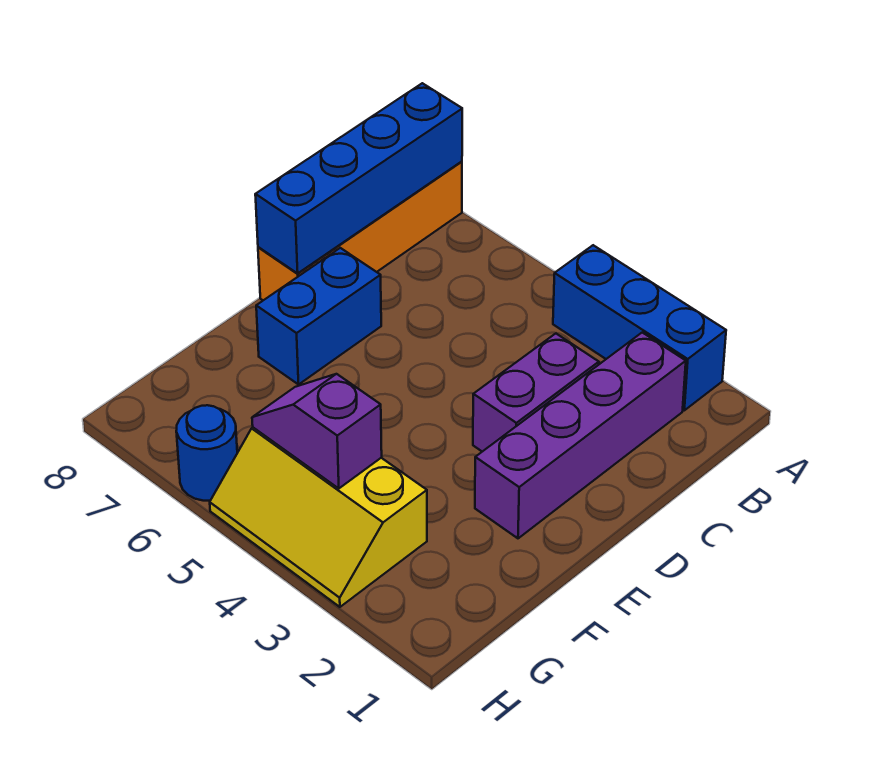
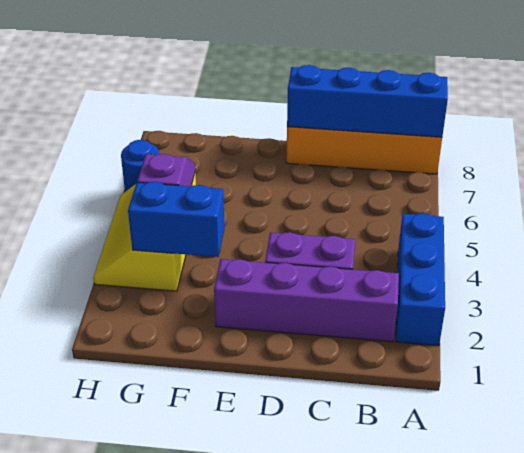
blue brick D7:E7 level 1 -> blue brick F3:G3 level 2

